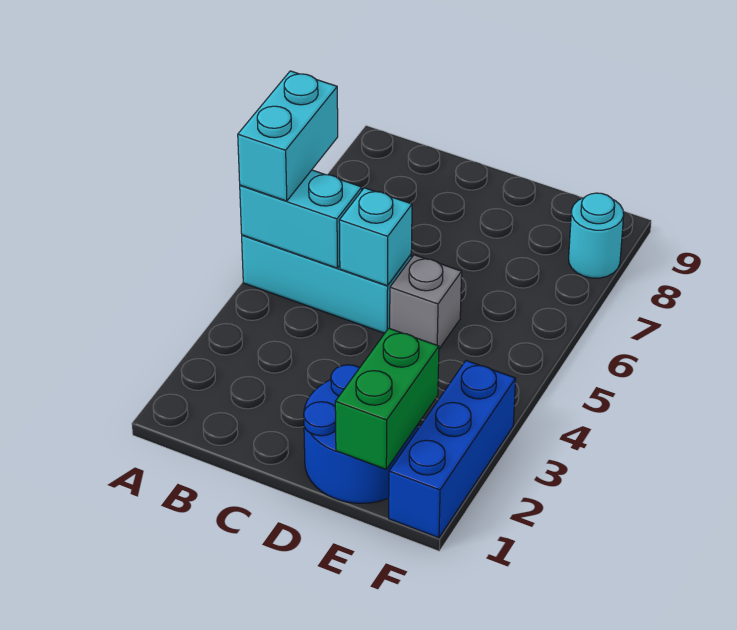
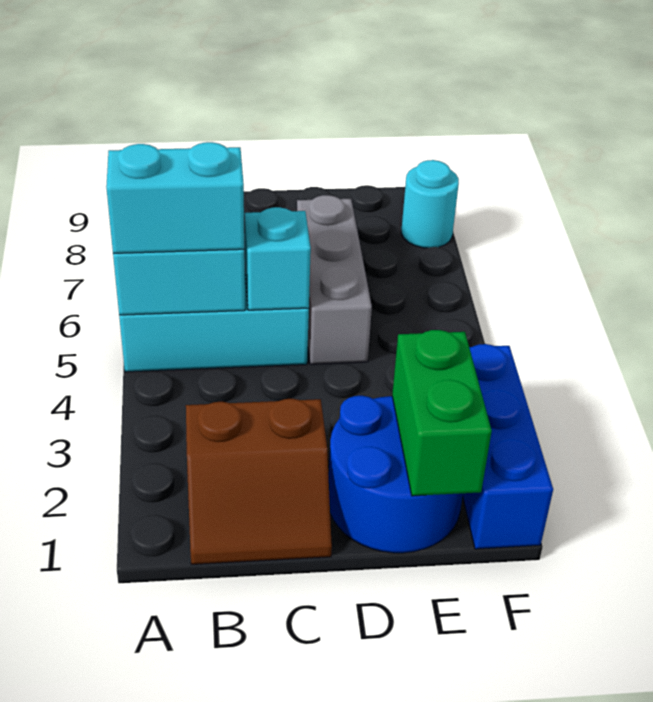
cyan brick A5:A6 level 3 -> cyan brick A5:B5 level 3
none -> brown slope B1:C2 level 1 top 2
grey brick D5 level 1 -> grey brick D5:D7 level 1

